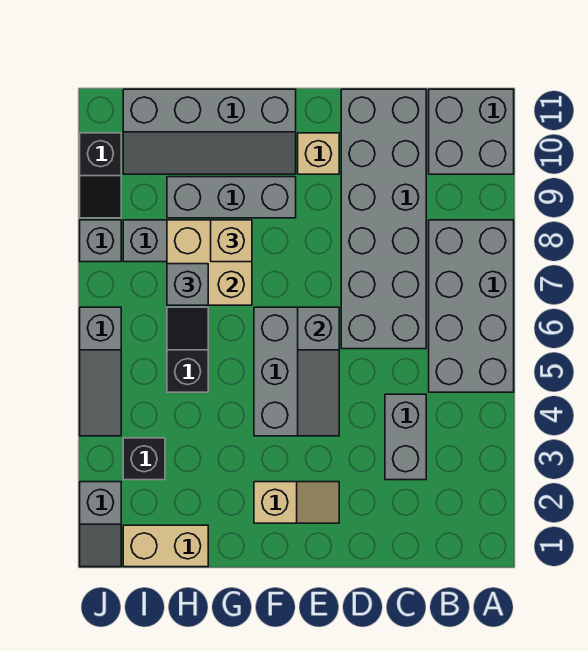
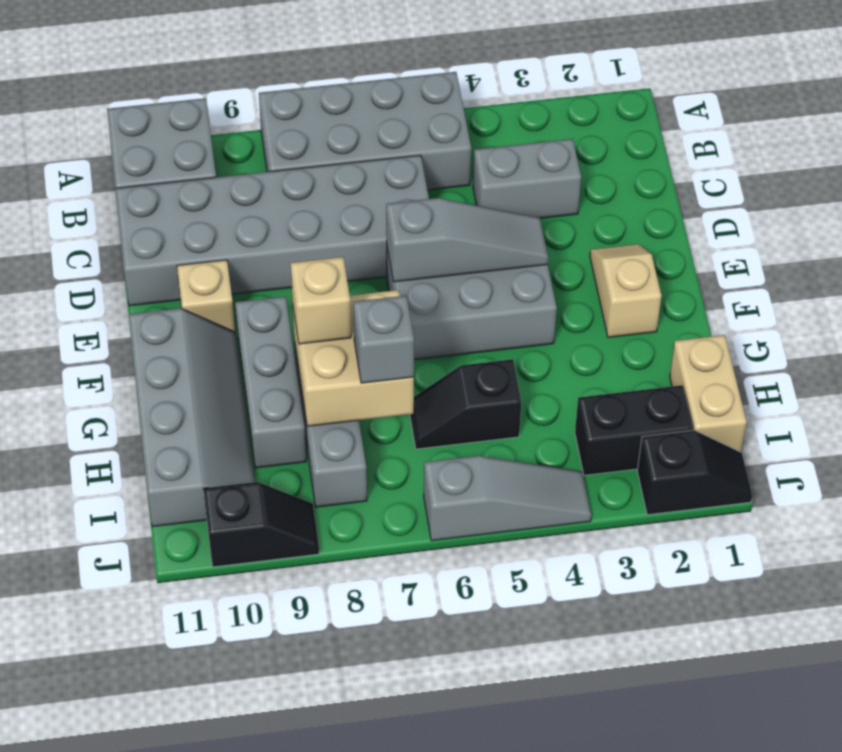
black brick I3 level 1 -> black brick I2:I3 level 1
grey slope J1:J2 level 1 top 2 -> black slope J1:J2 level 1 top 2
grey brick J8 level 1 -> none

